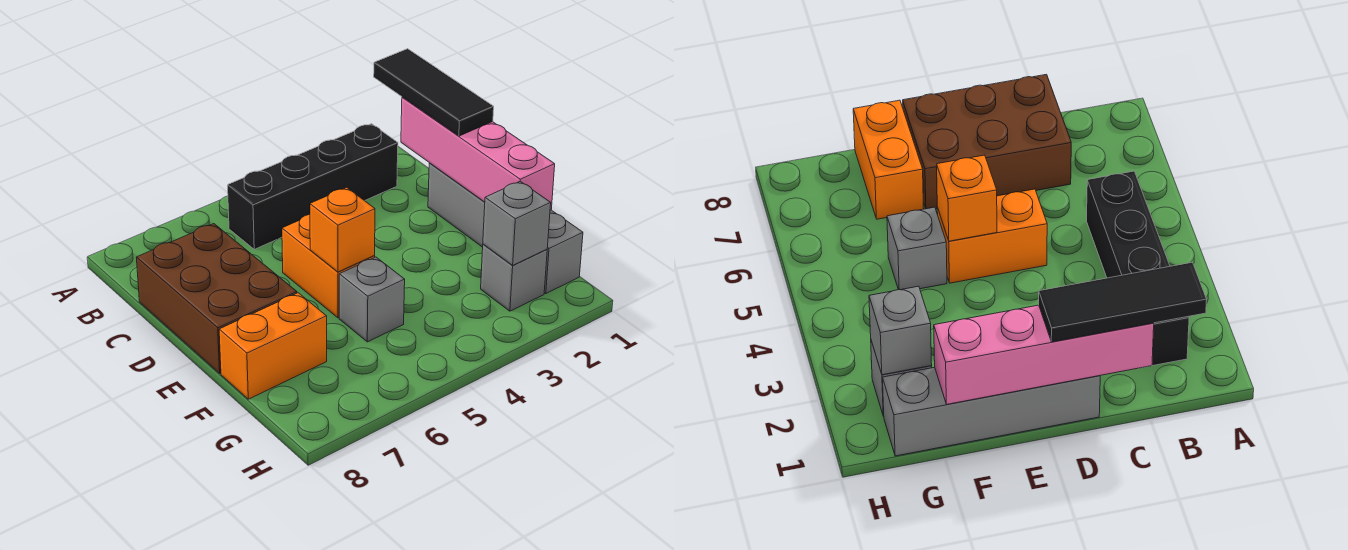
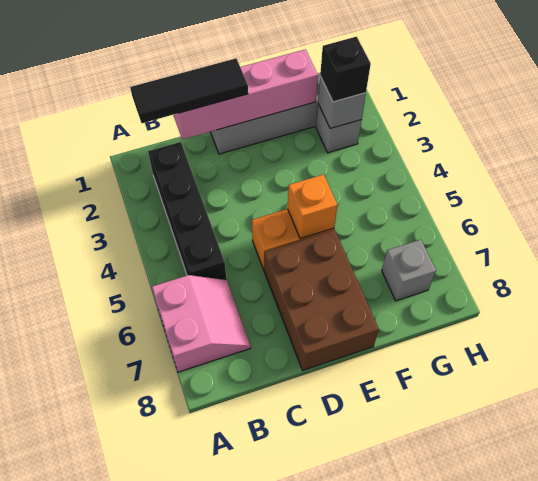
none -> pink slope A6:B7 level 1 top A
brown brick C7:E8 level 1 -> brown brick D6:E8 level 1
grey brick F5 level 1 -> grey brick G7 level 1
orange brick F7:F8 level 1 -> none
none -> black brick G2 level 3

